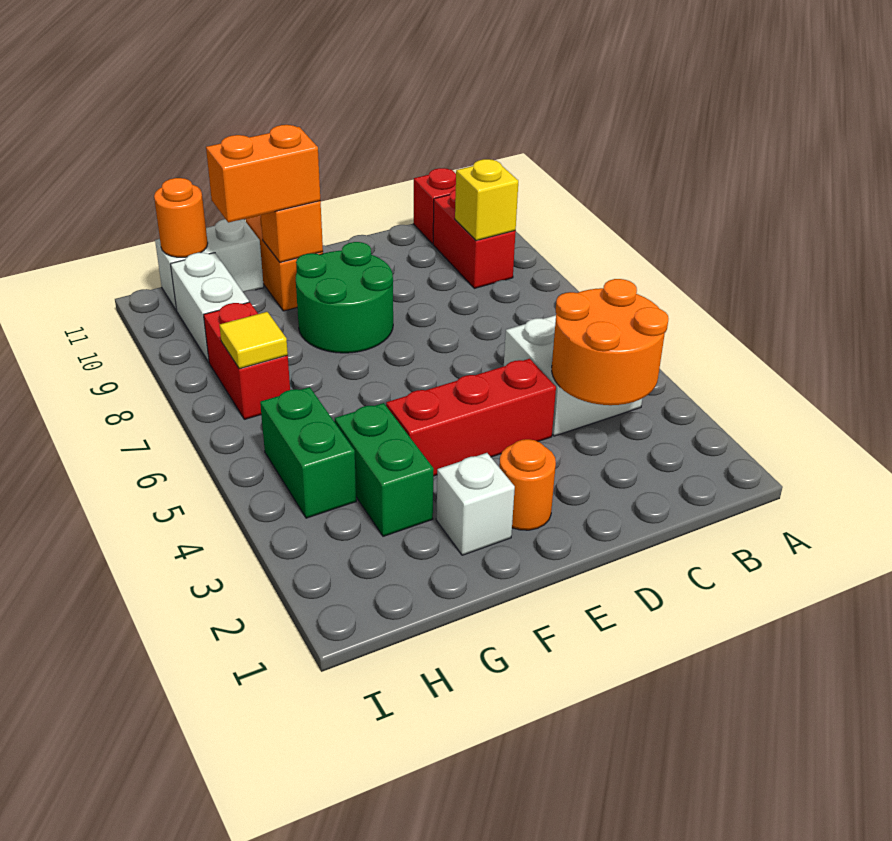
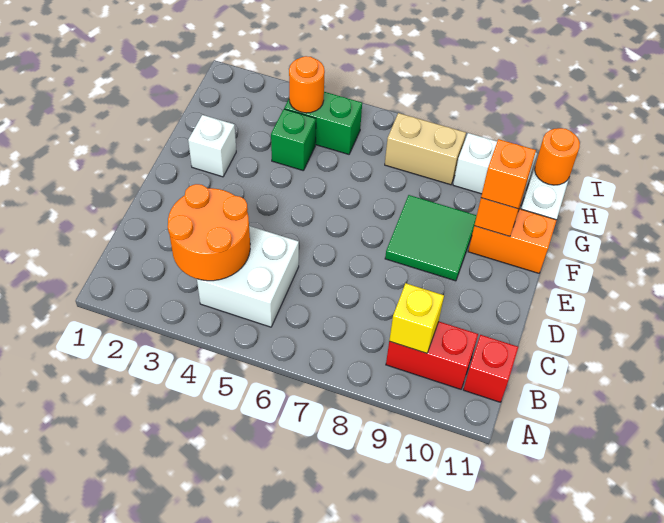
red brick D4:F4 level 1 -> none
orange round brick E2 level 1 -> orange round brick H4 level 2
green round brick E8:F9 level 1 -> green tile E8:F9 level 1
orange brick F10:G10 level 3 -> orange brick F10 level 3
green brick G3:G4 level 1 -> green brick G4 level 1
red brick H7:H8 level 1 -> tan brick H7:H8 level 1
yellow tile H7 level 2 -> none

